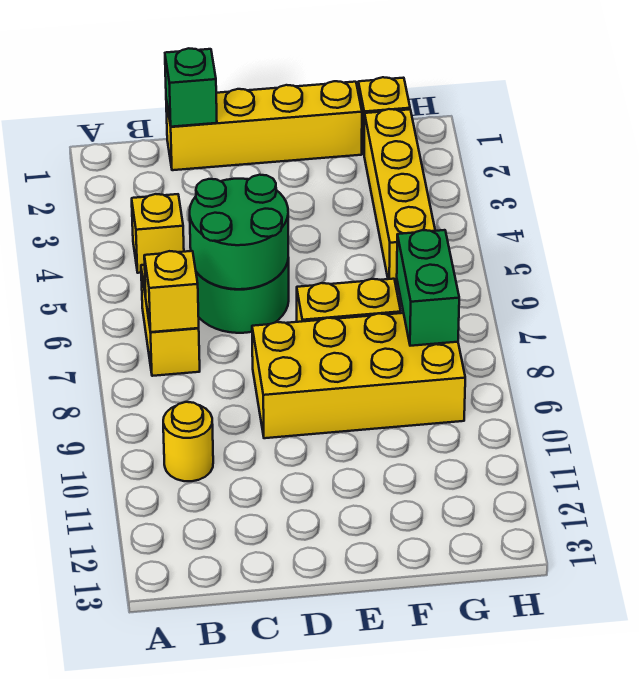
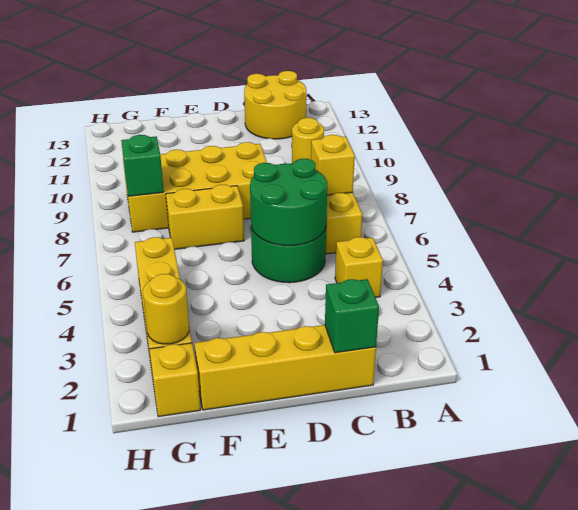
none -> yellow round brick B12:C13 level 1
none -> yellow round brick G2 level 2
green brick G7:G8 level 2 -> green brick G8 level 2

